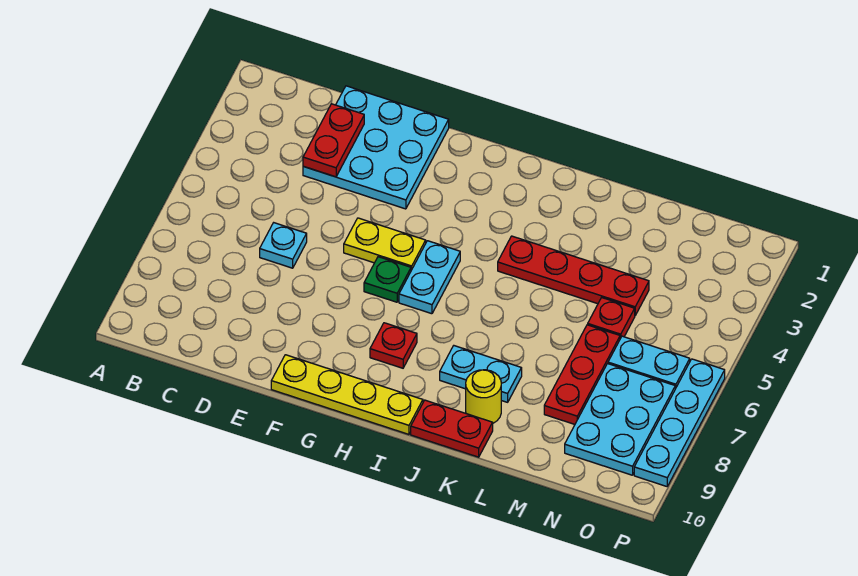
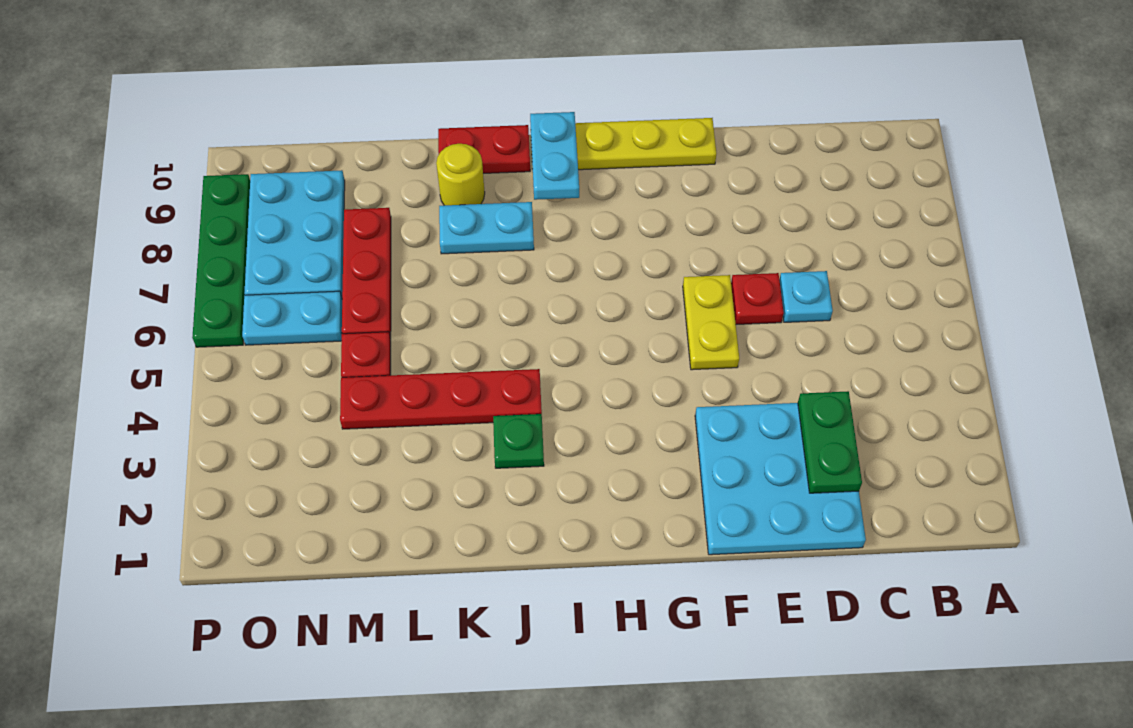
red plate D2:D3 level 2 -> green plate D2:D3 level 2
yellow plate F5:G5 level 1 -> yellow plate F5:F6 level 1
green plate G6 level 1 -> green plate J3 level 1
cyan plate H5:H6 level 1 -> cyan plate I9:I10 level 2
red plate H8 level 1 -> red plate E6 level 1
cyan plate P6:P9 level 1 -> green plate P6:P9 level 1

